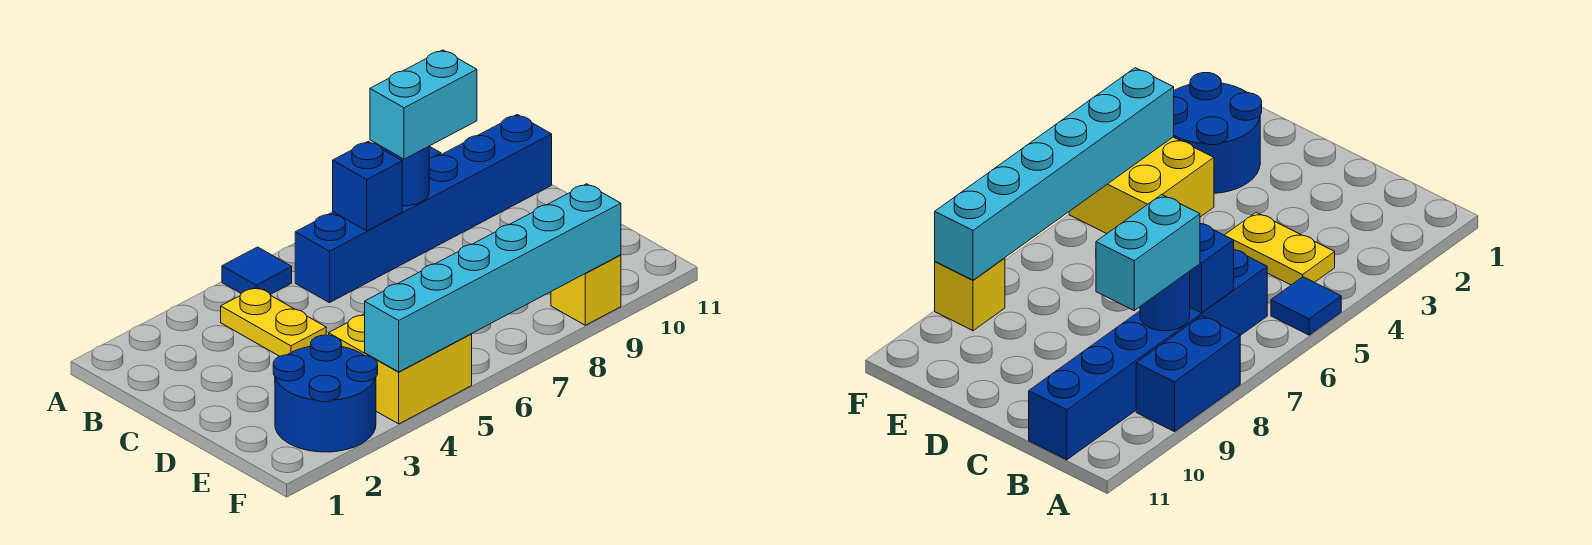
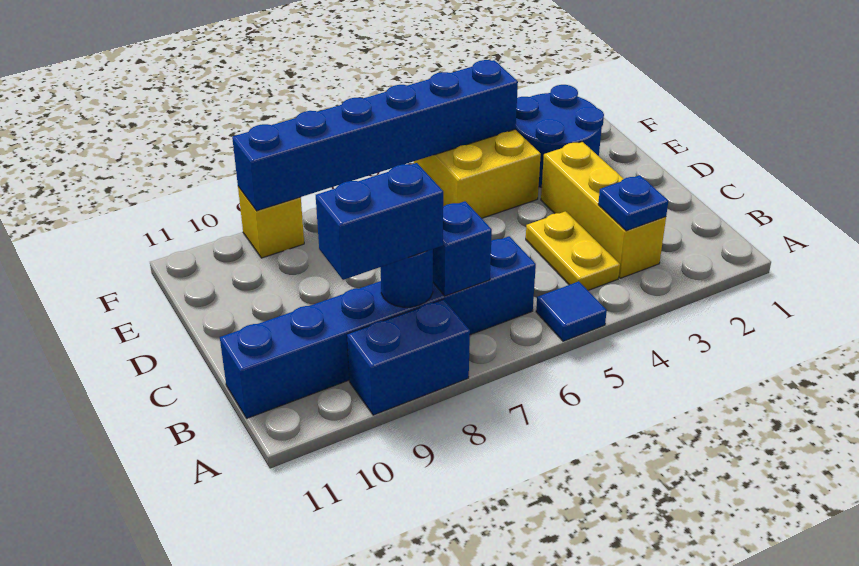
none -> yellow brick B3:D3 level 1
none -> blue plate B3 level 2
cyan brick B8:B9 level 3 -> blue brick B8:B9 level 3
cyan brick F4:F9 level 2 -> blue brick F4:F9 level 2

